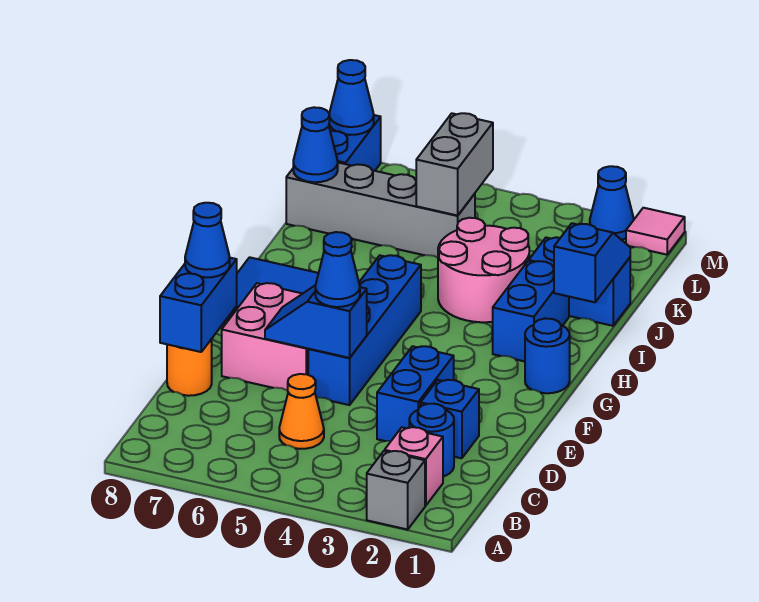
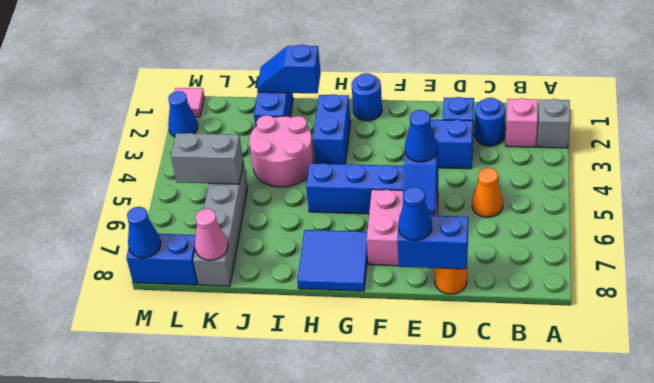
blue brick H2:I2 level 1 -> blue brick H2:H3 level 1
blue cone K8 level 2 -> pink cone K8 level 2

